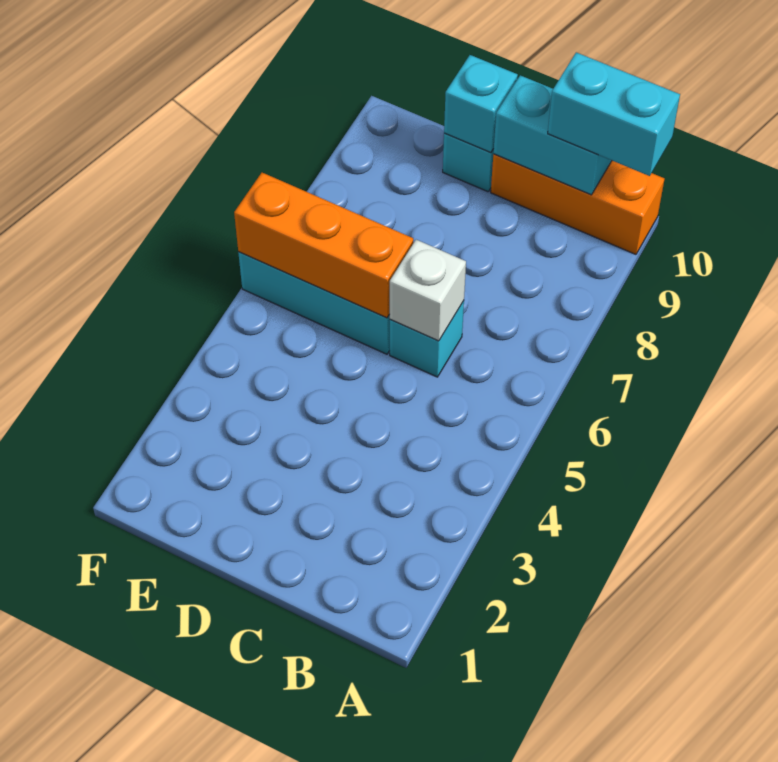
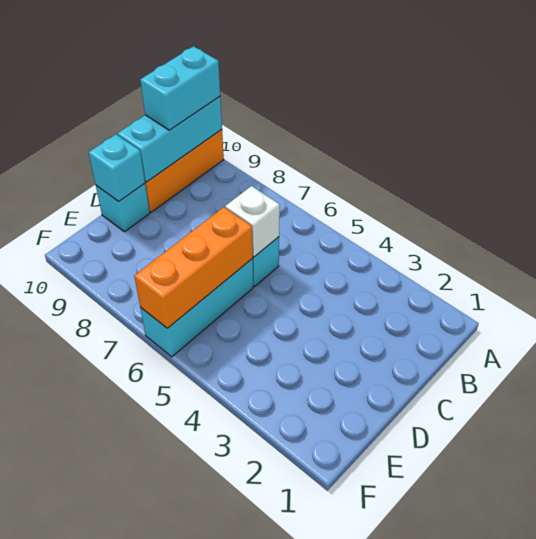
cyan brick B10:C10 level 2 -> cyan brick A10:C10 level 2

